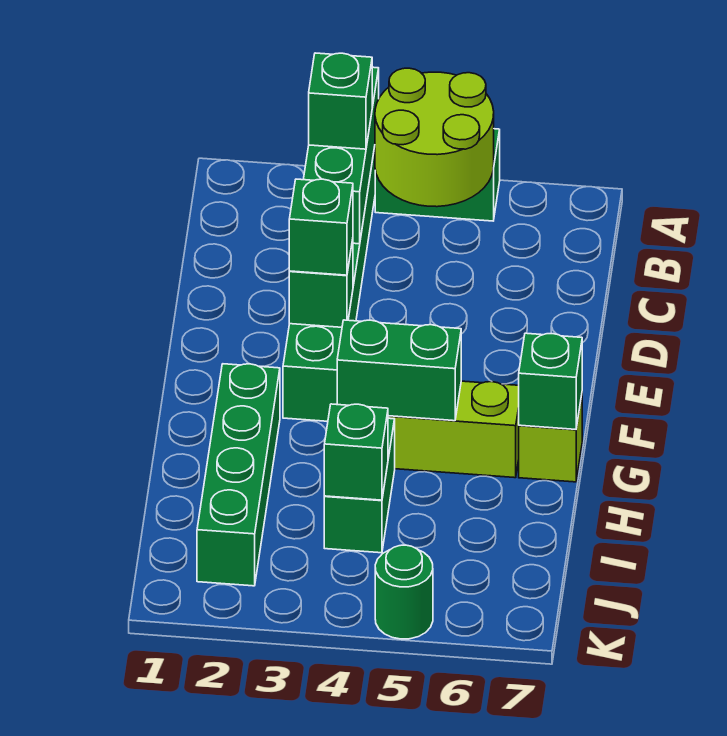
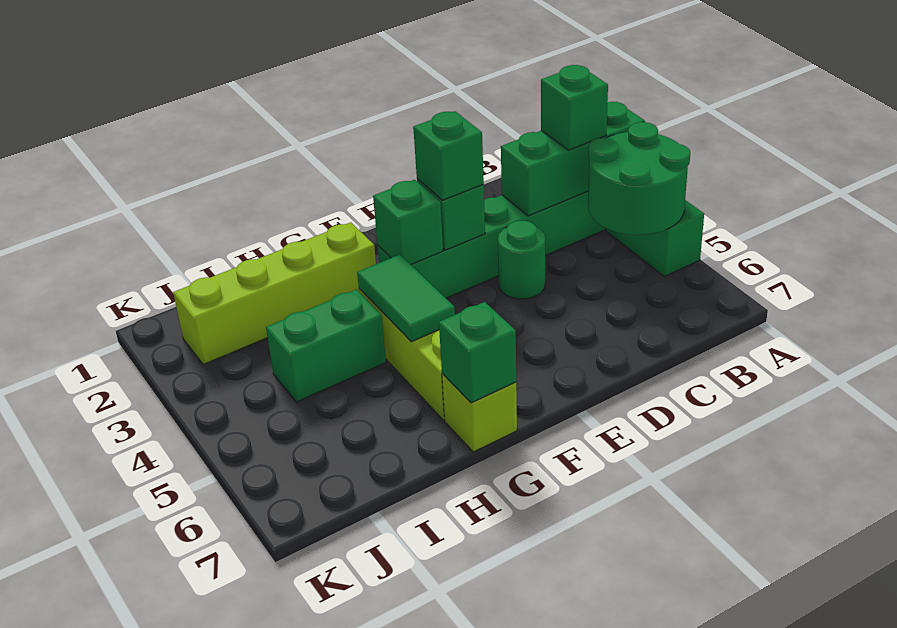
lime round brick A4:B5 level 2 -> green round brick A4:B5 level 2
green brick G2:J2 level 1 -> lime brick G2:J2 level 1
green brick G4:G5 level 2 -> green tile G4:G5 level 2
green brick I4 level 2 -> green brick F3 level 2
green round brick K5 level 1 -> green round brick D4 level 1

